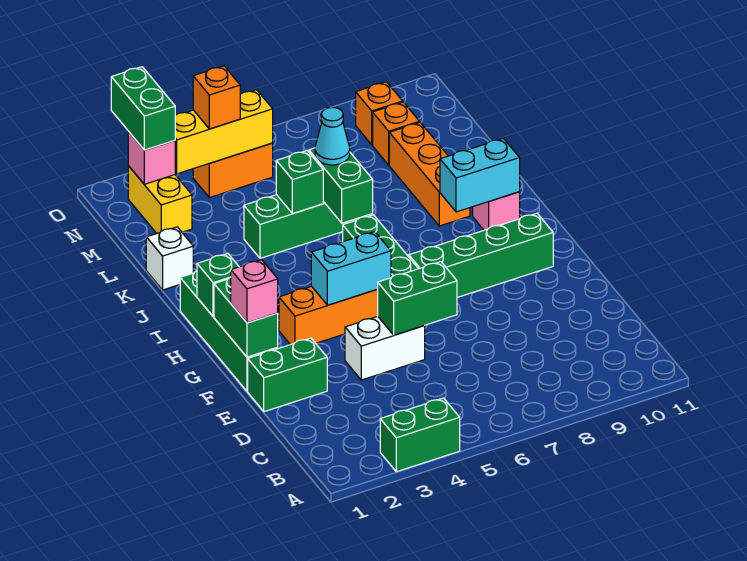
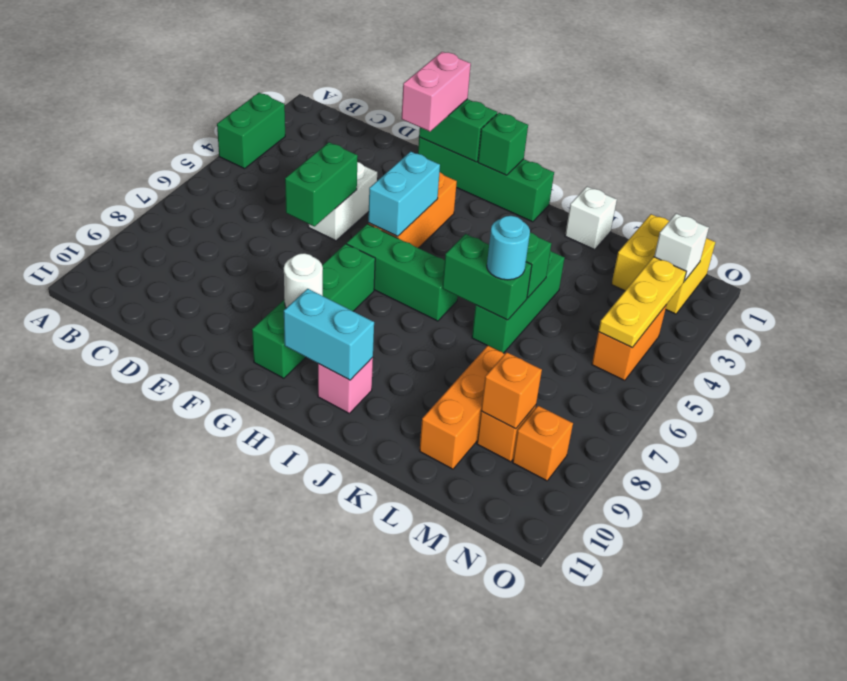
green brick E1:E2 level 1 -> none
pink brick F1 level 3 -> pink brick F1:F2 level 3
none -> white round brick G9 level 2
cyan brick I9:I10 level 2 -> cyan brick H10:I10 level 2
orange brick J9:L9 level 1 -> orange brick L8:L10 level 1
cyan cone K6 level 3 -> cyan round brick K6 level 3
yellow brick M2:N2 level 1 -> yellow brick M1:N2 level 1
pink brick N2 level 2 -> white brick N2 level 2
green brick N2:O2 level 3 -> none
yellow brick N3:N5 level 2 -> yellow plate N3:N5 level 2
orange brick N4 level 3 -> orange brick M9 level 2

